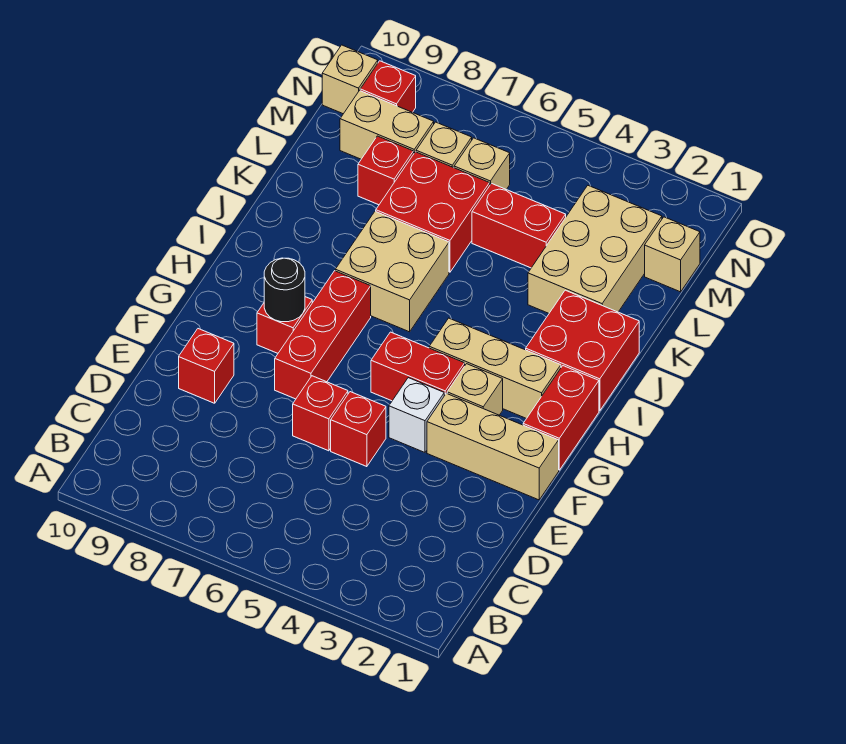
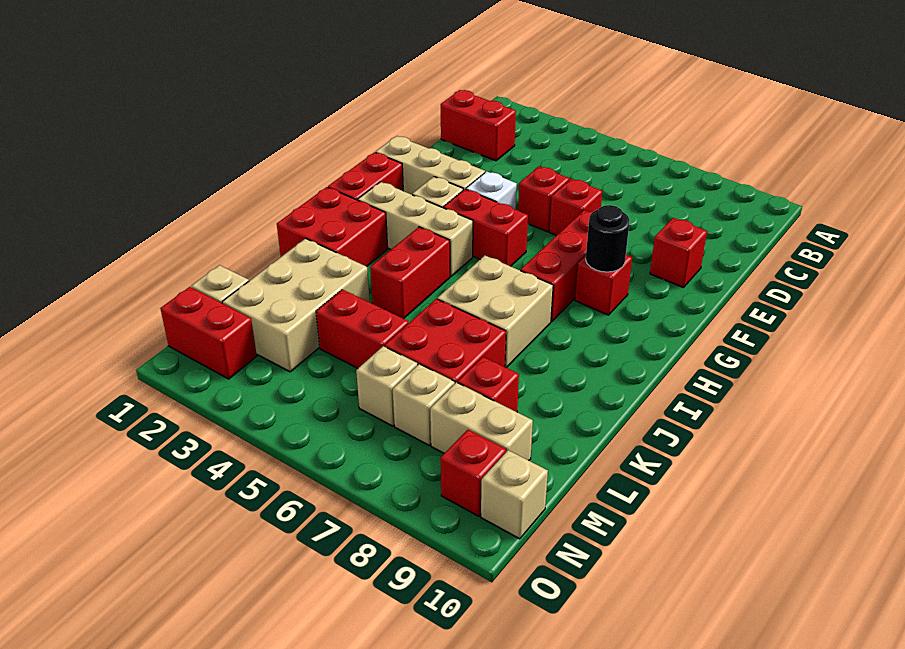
none -> red brick C1:C2 level 1
none -> red brick I4:J4 level 1
none -> red brick N1:N2 level 1

